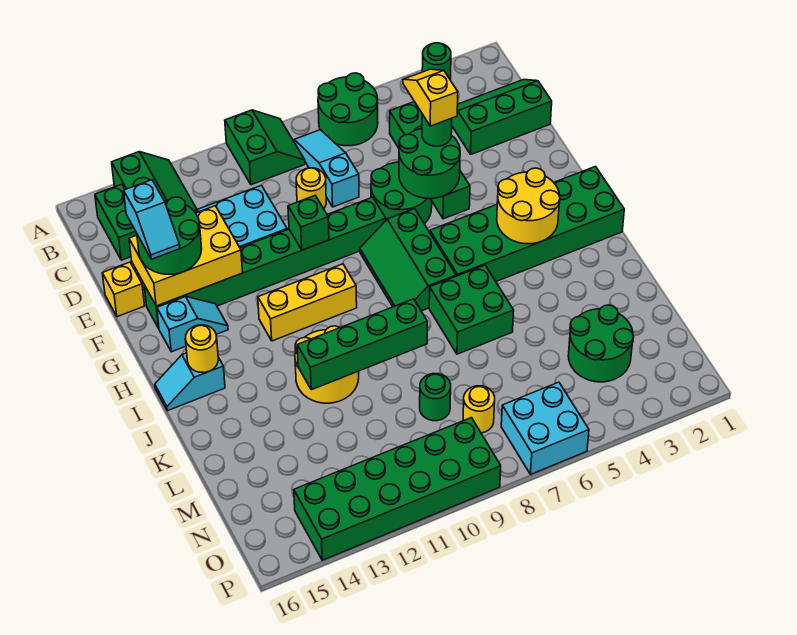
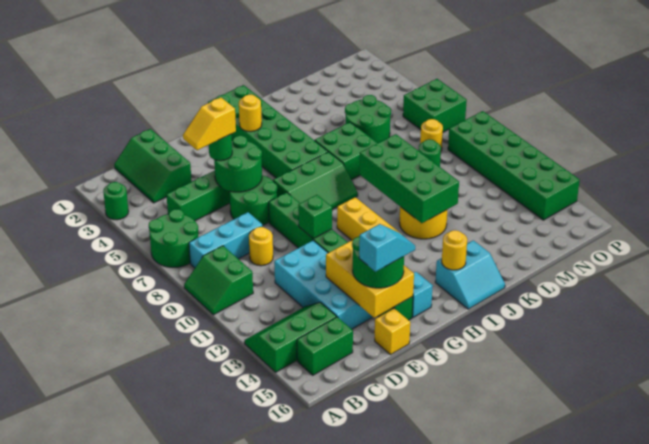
green slope A9:B10 level 1 top 10 -> green slope A9:B10 level 1 top B
cyan slope B8:D8 level 1 top D -> cyan brick B8:D8 level 1
yellow round brick H3:I4 level 2 -> yellow round brick H3 level 2
cyan slope I15:I16 level 1 top 15 -> cyan slope I15:J16 level 1 top 15
green brick K9:K12 level 2 -> green brick J9:K12 level 2
green round brick M3:N4 level 1 -> green round brick L5:M6 level 1
cyan brick O6:P7 level 1 -> green brick O6:P7 level 1

